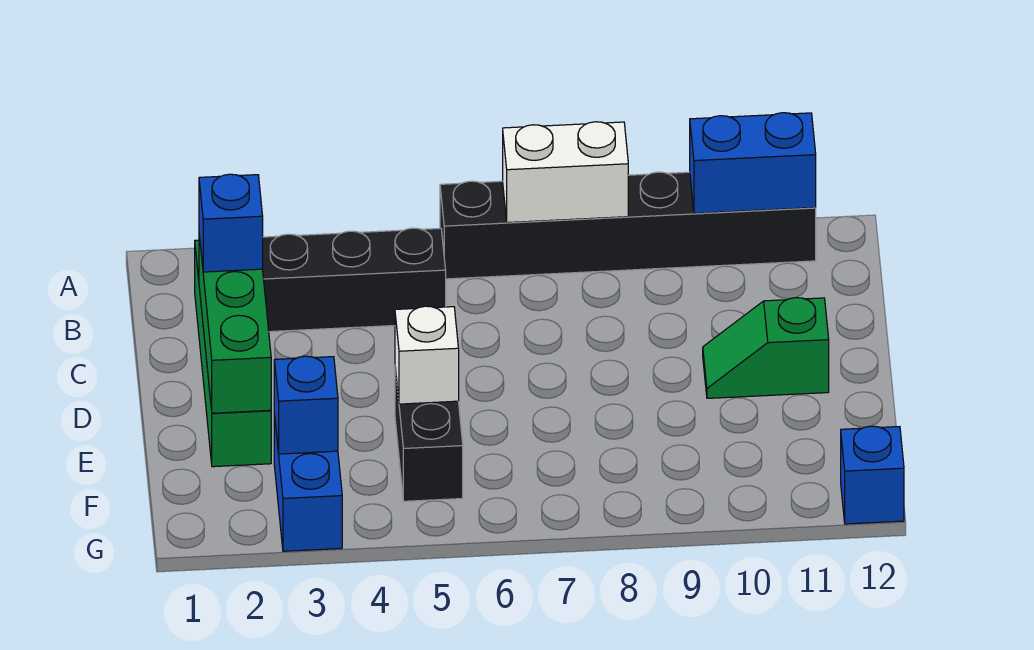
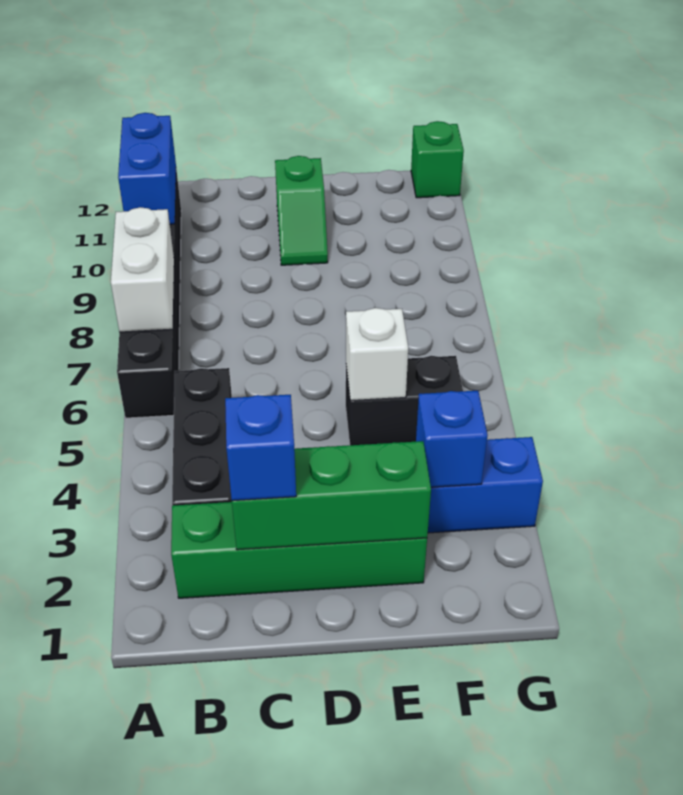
blue brick G12 level 1 -> green brick G12 level 1

